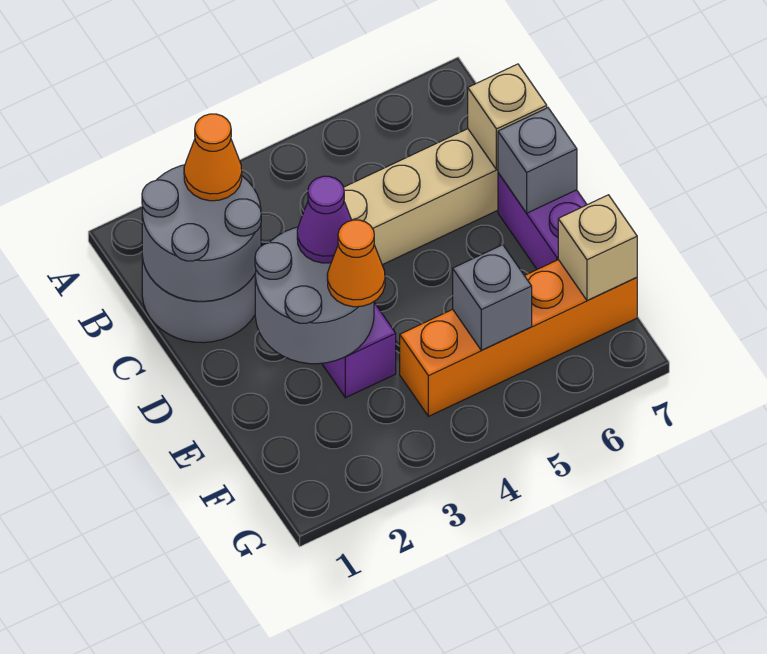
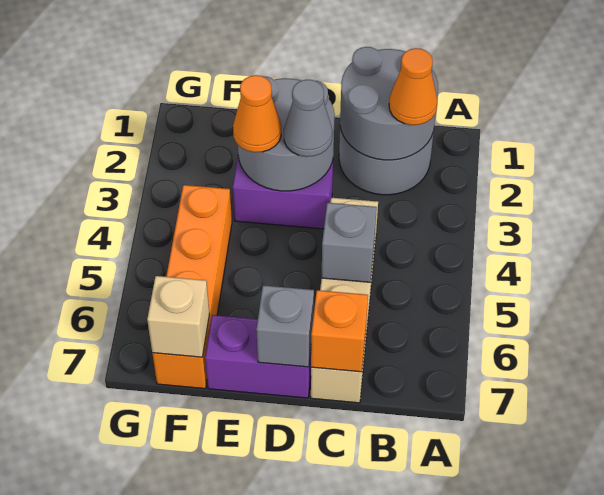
tan brick C7 level 2 -> orange brick C7 level 2
purple cone D3 level 3 -> grey cone D3 level 3
grey brick F5 level 2 -> grey brick C5 level 2

